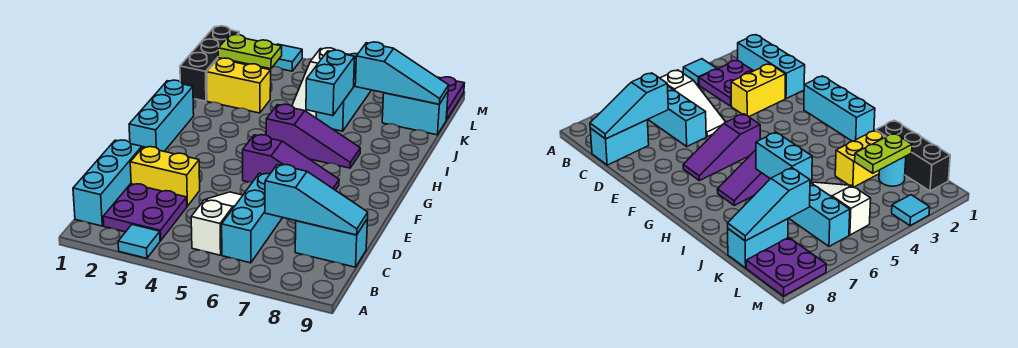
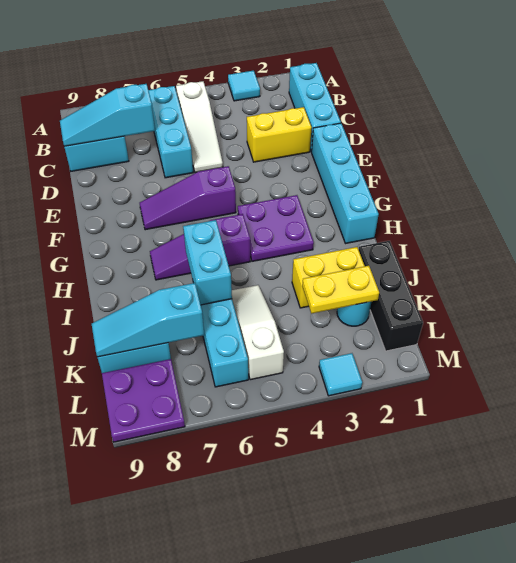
purple plate B2:C3 level 1 -> purple plate G3:H4 level 1
cyan brick F1:H1 level 1 -> cyan brick E1:H1 level 1
lime plate K2:K3 level 2 -> yellow plate K2:K3 level 2

